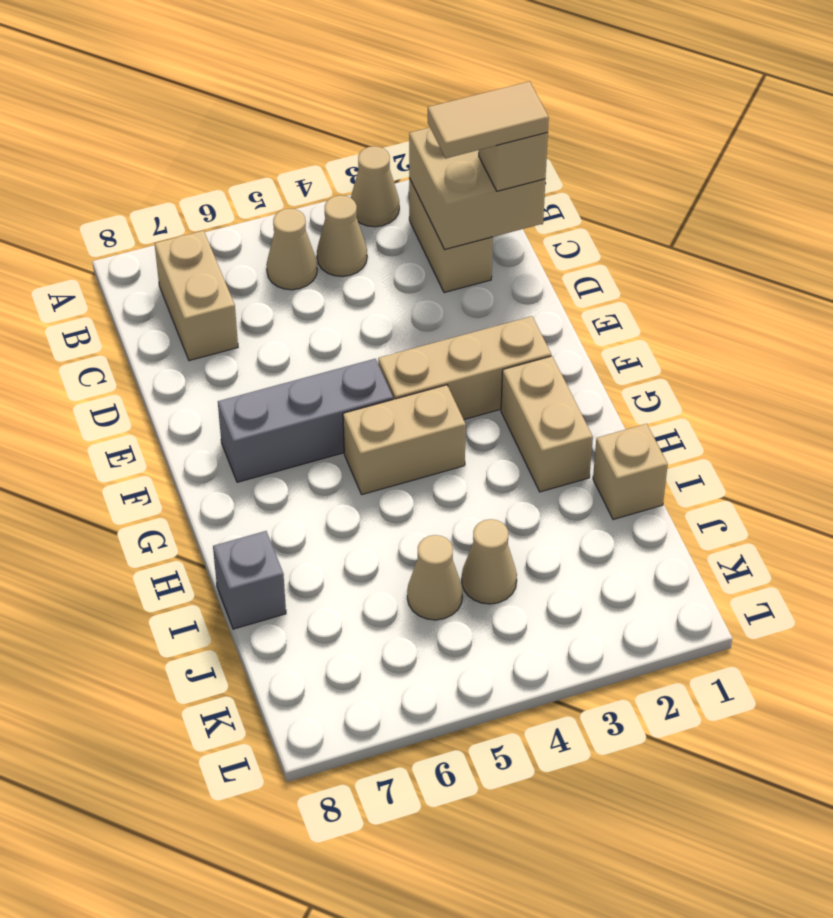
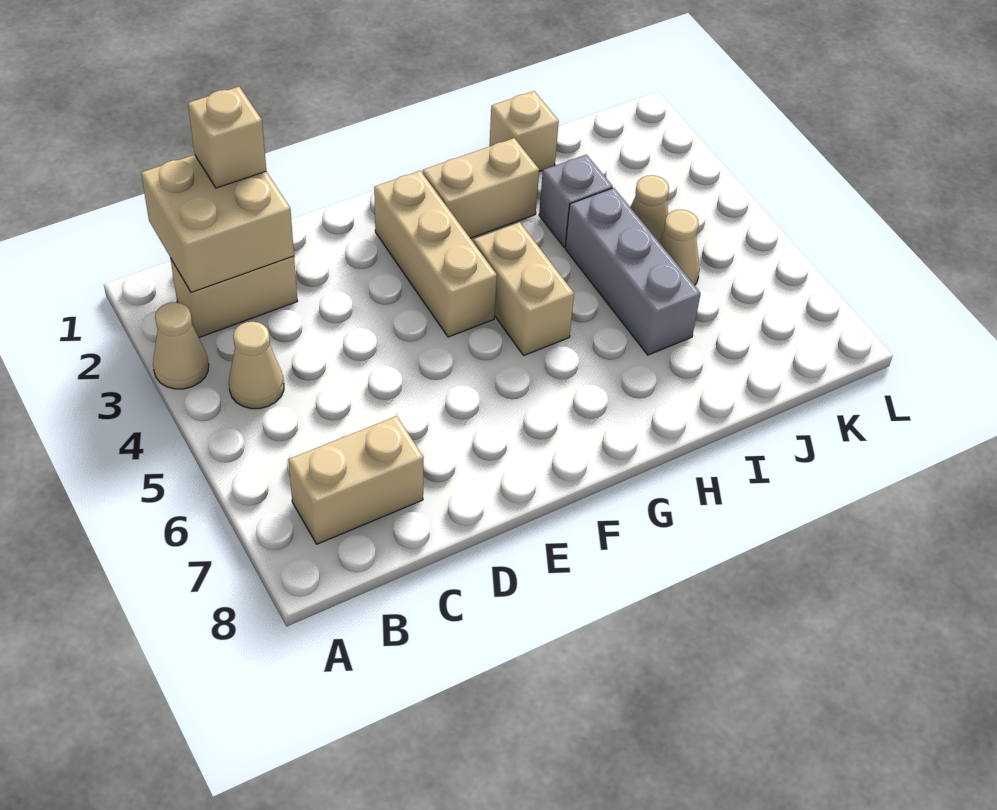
tan cone B5 level 1 -> none
tan tile C1:C2 level 4 -> none
grey brick F5:F7 level 1 -> grey brick I4:I6 level 1
grey brick I8 level 1 -> grey brick I3 level 1

